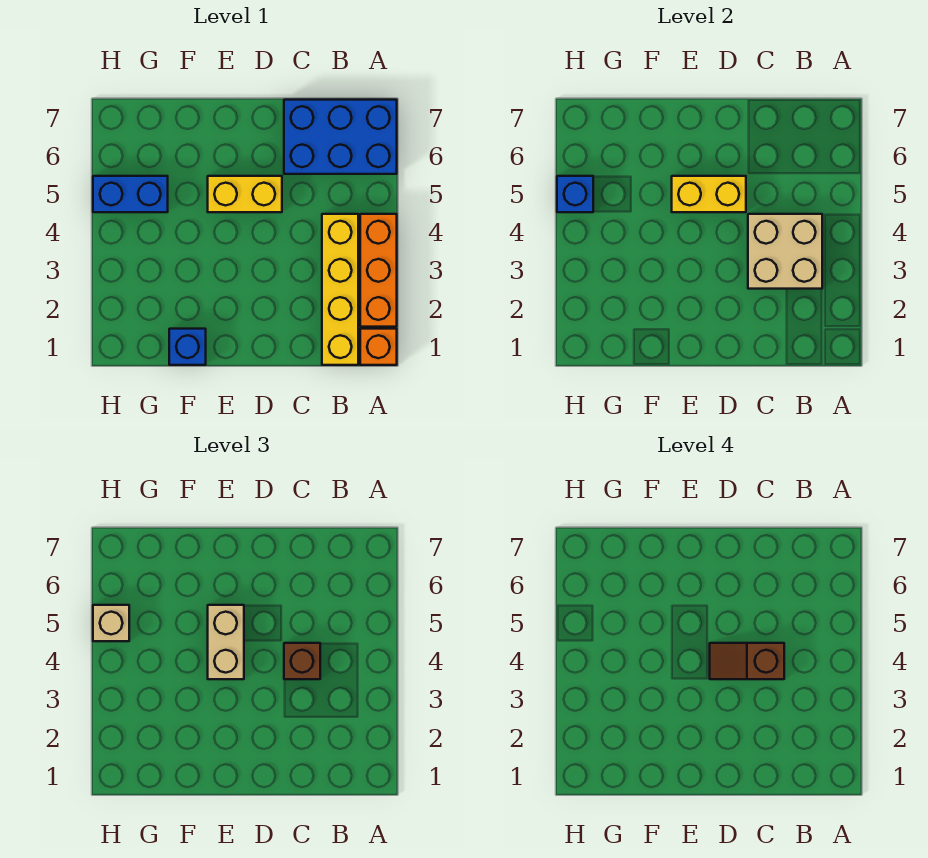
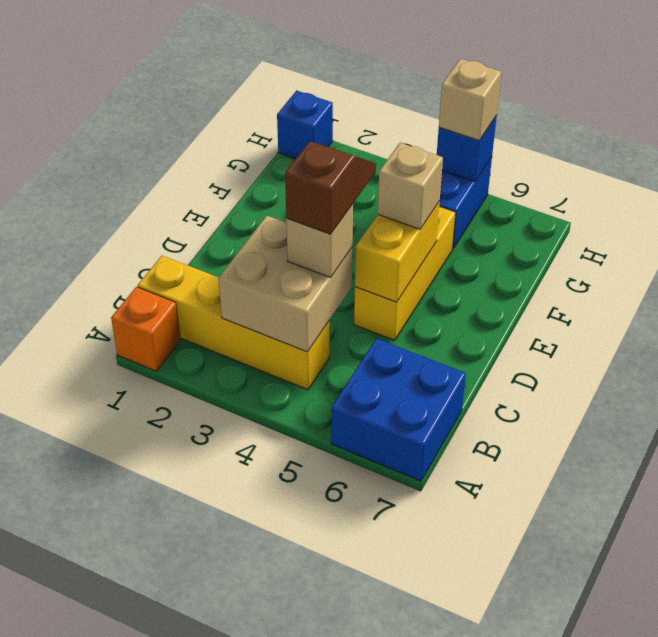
orange brick A2:A4 level 1 -> none
blue brick A6:C7 level 1 -> blue brick A6:B7 level 1
brown brick C4 level 3 -> tan brick C4 level 3
yellow brick D5:E5 level 1 -> yellow brick D5:F5 level 1
tan brick E4:E5 level 3 -> tan brick E5 level 3
blue brick F1 level 1 -> blue brick H1 level 1

